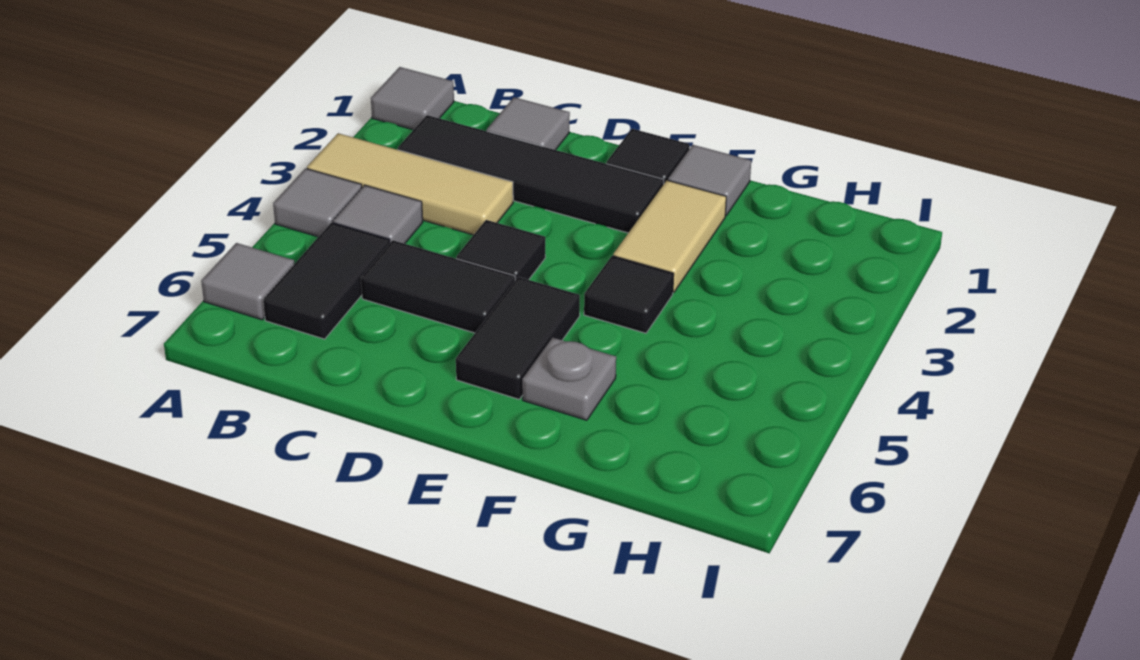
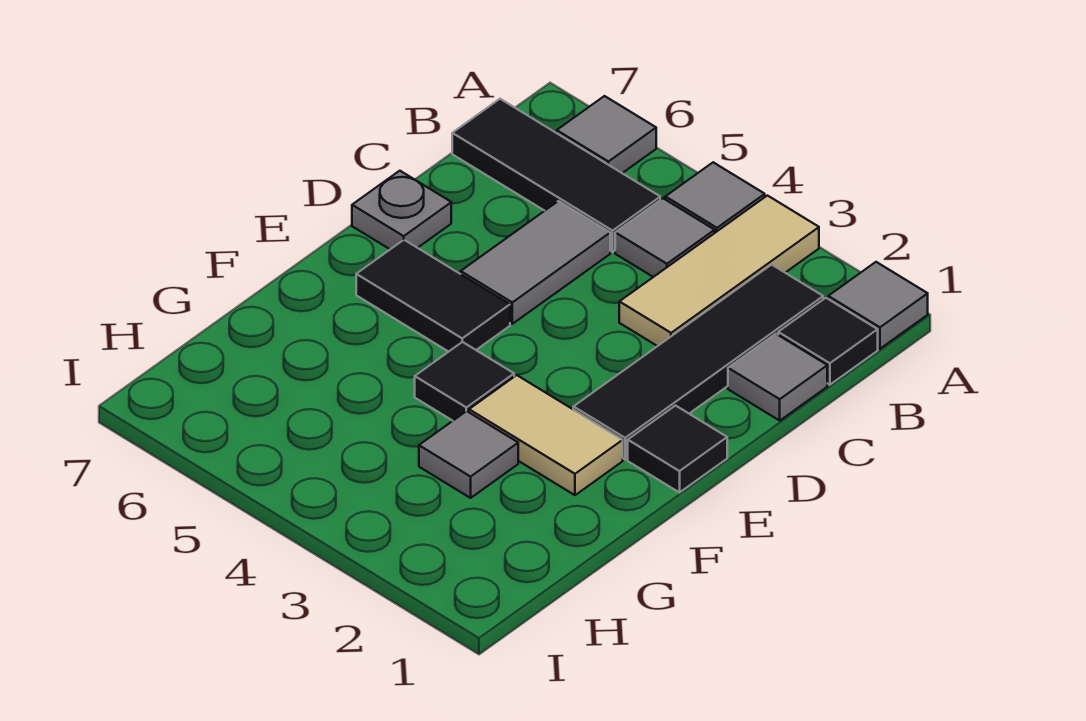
black tile B5:B6 level 1 -> black tile B5:B7 level 1
black tile C5:D5 level 1 -> grey tile C5:D5 level 1
black tile D4 level 1 -> black tile B1 level 1
grey tile F1 level 1 -> grey tile G3 level 1
grey plate F6 level 1 -> grey plate D7 level 1

